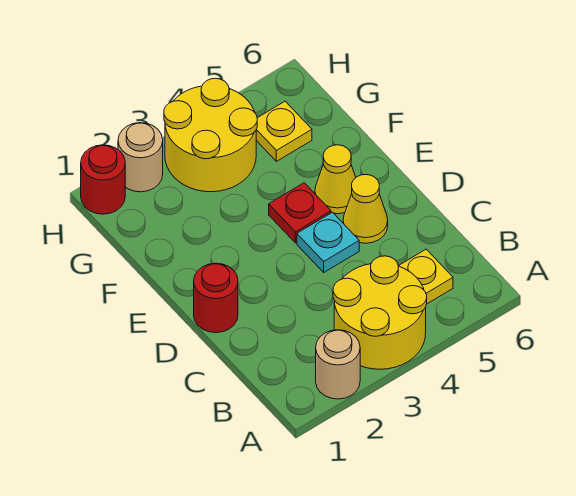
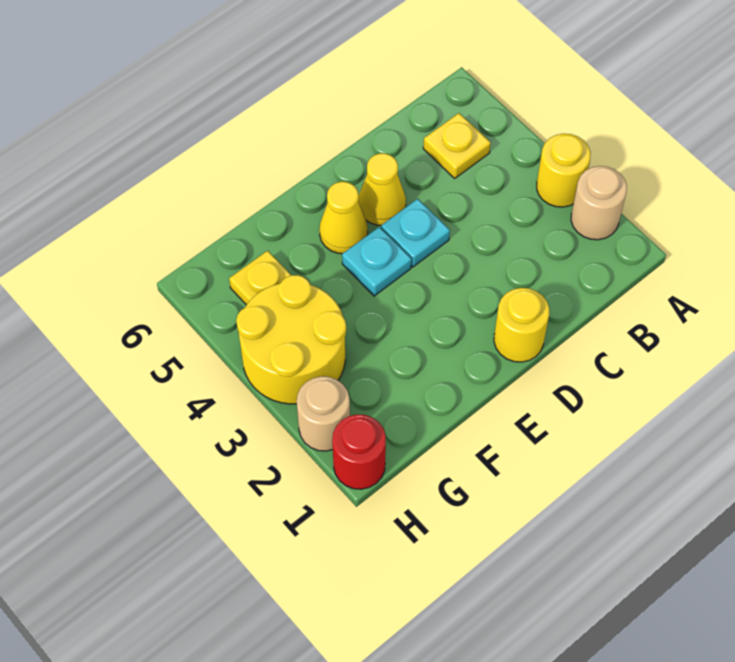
yellow round brick A3:B4 level 1 -> yellow round brick A3 level 1
red round brick D1 level 1 -> yellow round brick D1 level 1
red plate E4 level 1 -> cyan plate E4 level 1

